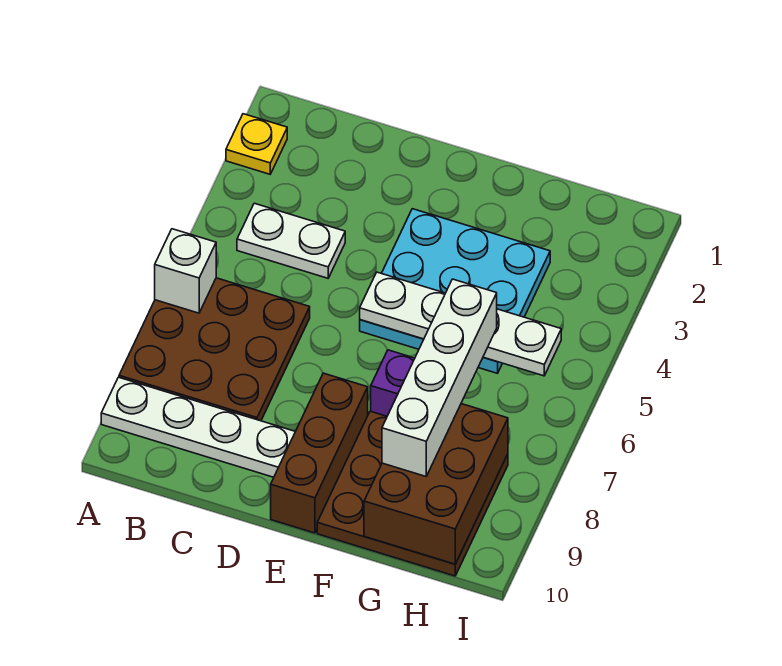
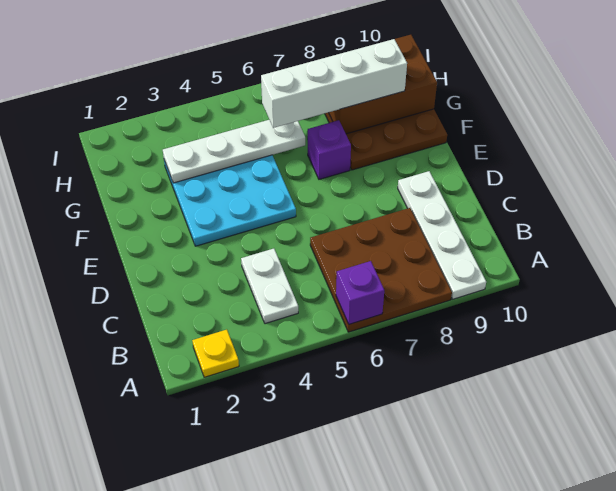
white brick A6 level 2 -> purple brick A6 level 2
white plate E5:H5 level 2 -> white plate G3:G6 level 2
brown brick E8:E10 level 1 -> none

